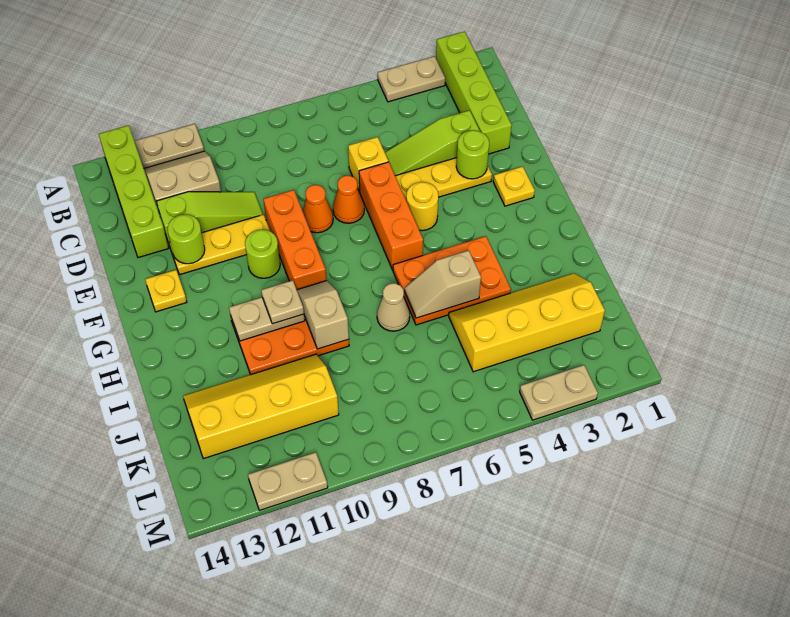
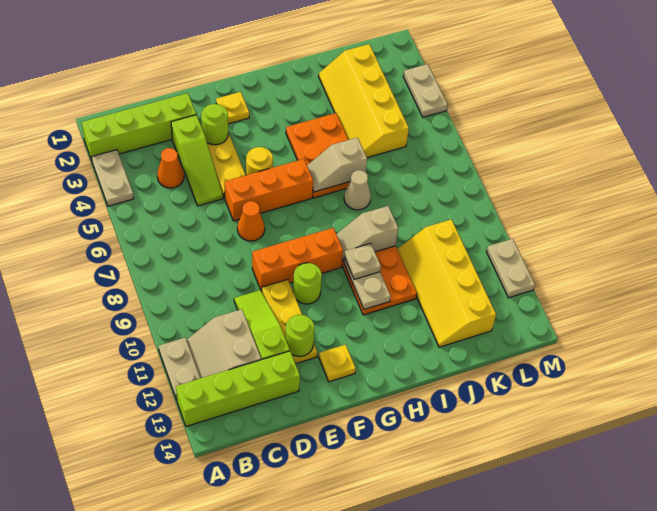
yellow brick D6 level 1 -> none
orange cone E8 level 1 -> orange cone C4 level 1
tan slope I5:I6 level 2 top 5 -> tan slope H6:I6 level 2 top I

